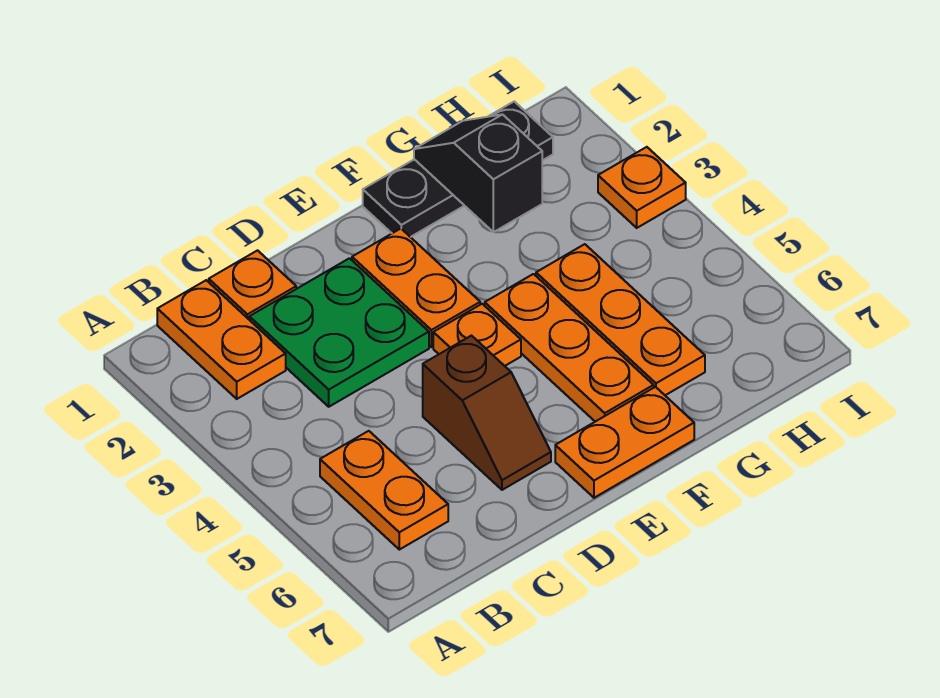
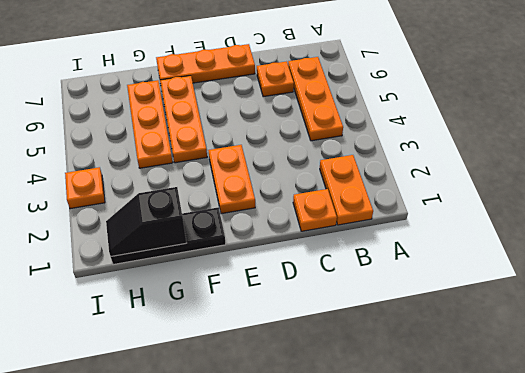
orange plate B5:B6 level 1 -> orange plate B4:B6 level 1
green plate C2:D3 level 1 -> none
brown slope D5:D6 level 1 top 5 -> none
orange plate E4 level 1 -> orange plate C6 level 1
orange plate E7:F7 level 1 -> orange plate D7:F7 level 1
black slope G1:G2 level 2 top 2 -> black slope G1:H1 level 2 top G

